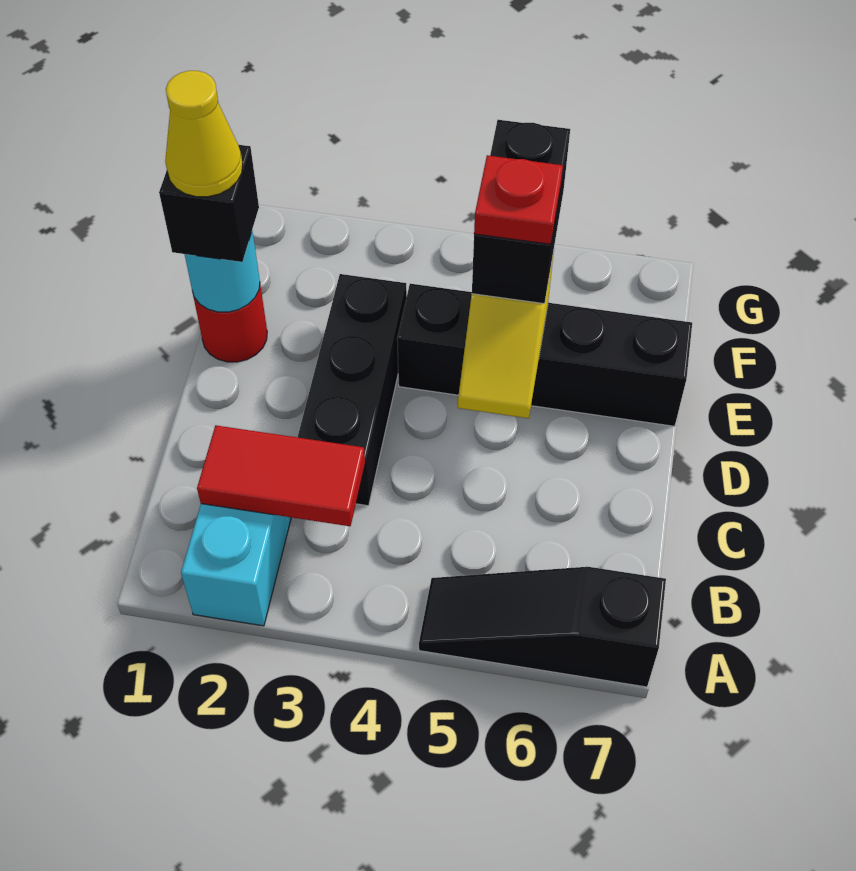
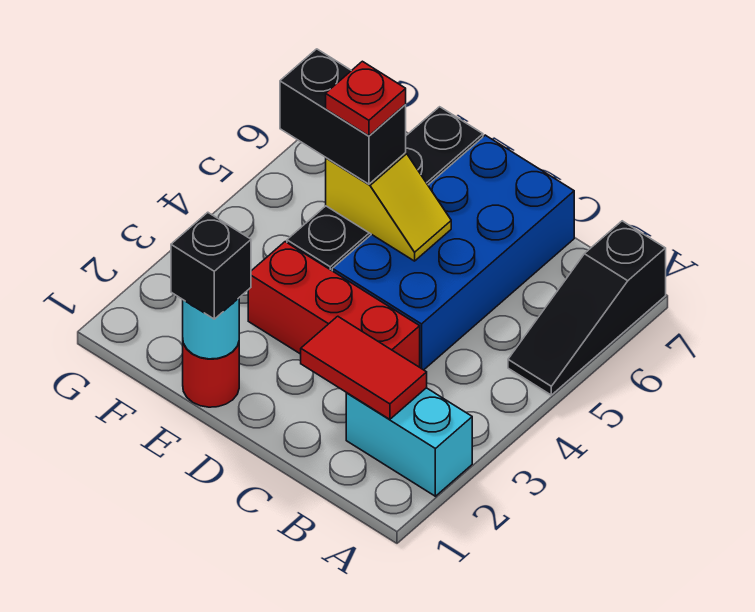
red tile B2:B3 level 2 -> red tile B2:C2 level 2
black brick C3:E3 level 1 -> red brick C3:E3 level 1
none -> blue brick C4:D7 level 1
yellow cone E1 level 4 -> none

